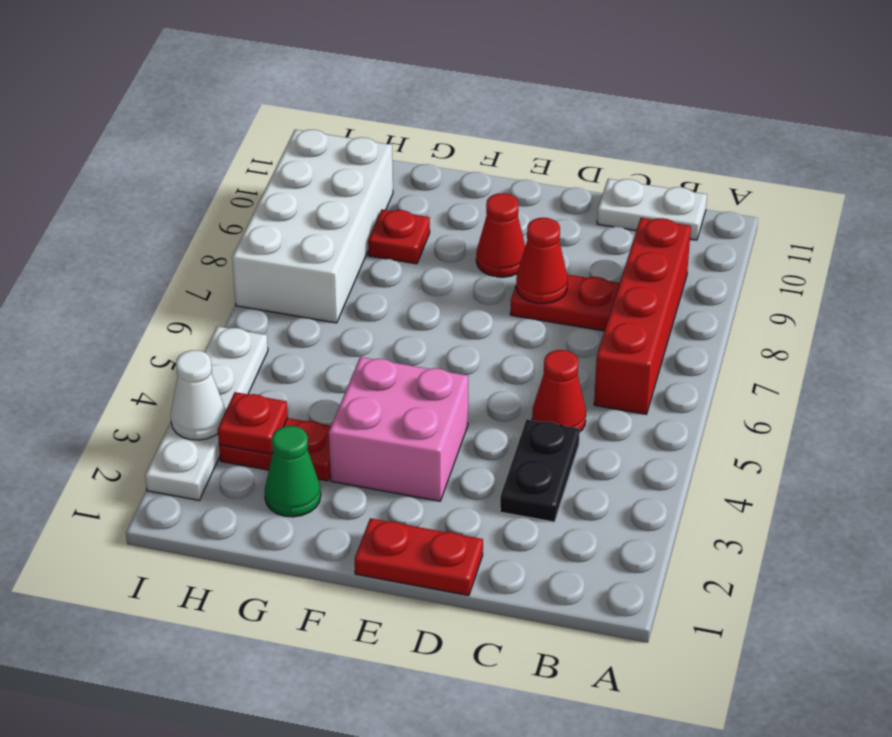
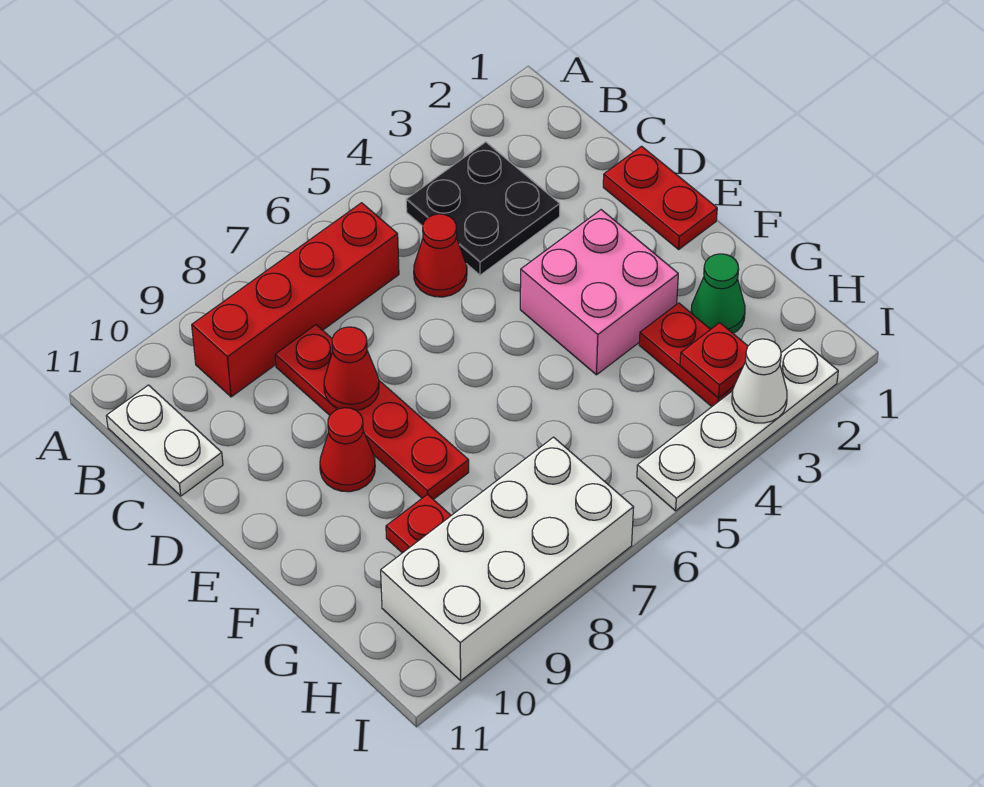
black plate C3:C4 level 1 -> black plate B3:C4 level 1
red plate C8:D8 level 1 -> red plate C8:F8 level 1

